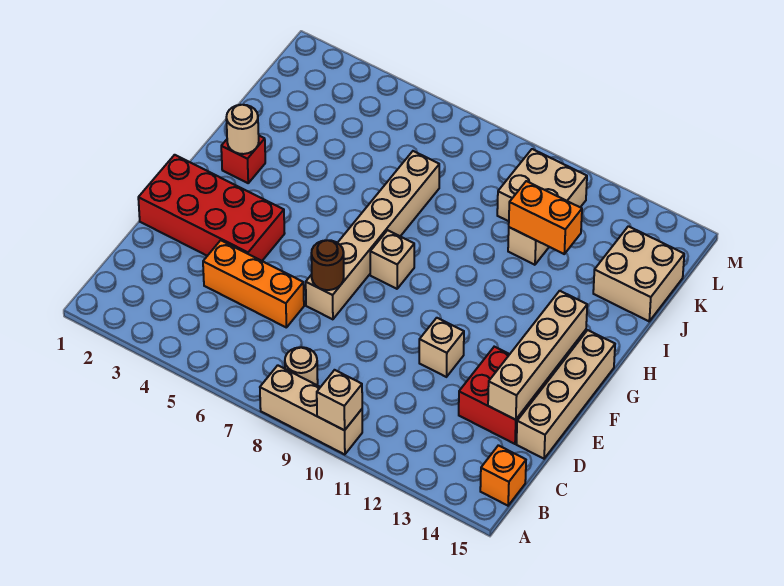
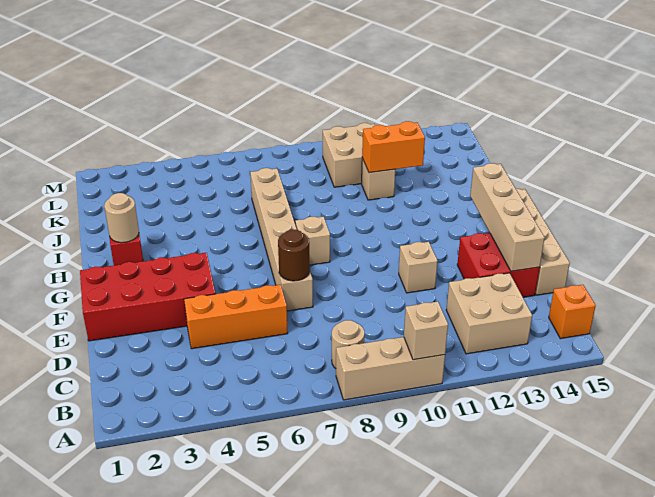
tan brick J14:K15 level 1 -> tan brick B12:C13 level 1

